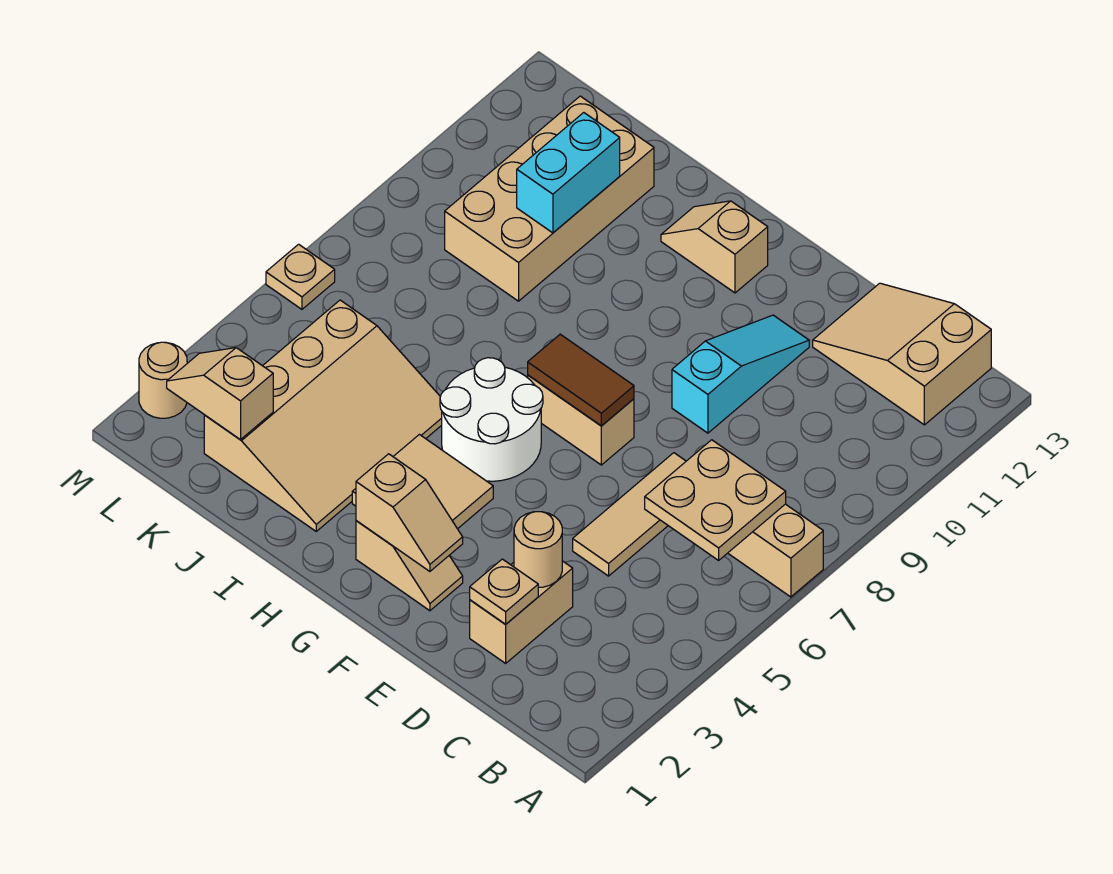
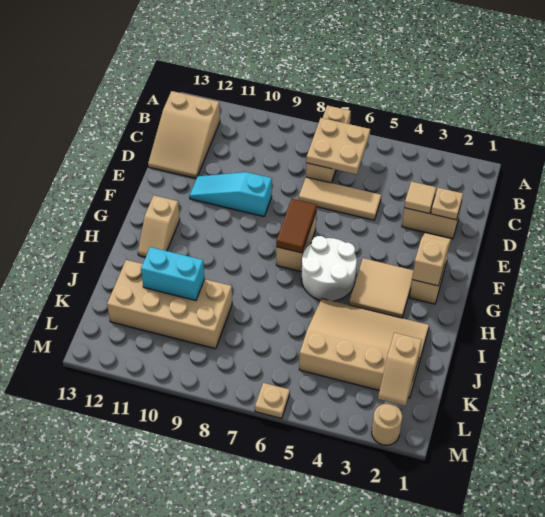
tan round brick D3 level 2 -> tan tile D3 level 2

